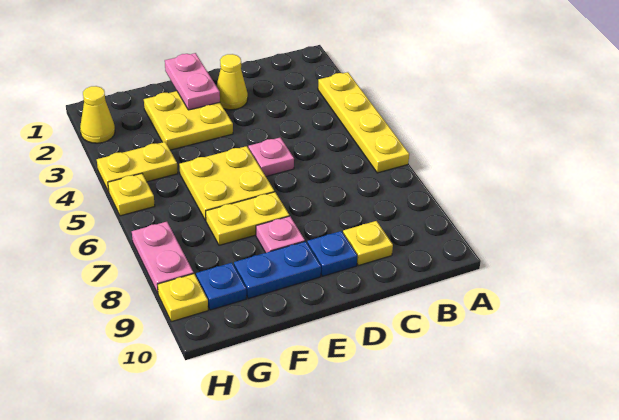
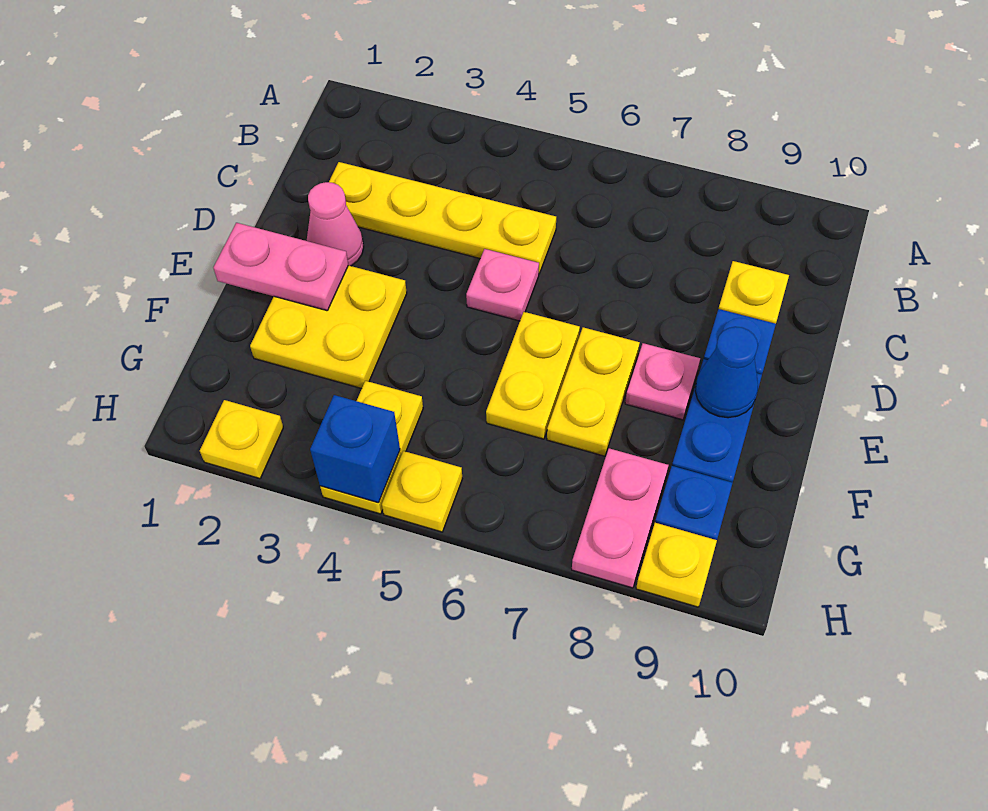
yellow plate A3:A6 level 1 -> yellow plate C2:C5 level 1
yellow cone D2 level 1 -> pink cone D2 level 1
yellow plate E5:F6 level 1 -> yellow plate E6:F6 level 1
none -> blue cone E9 level 2
yellow cone H2 level 1 -> yellow plate H2 level 1
none -> blue brick H4 level 2
pink plate H7:H8 level 1 -> pink plate G8:H8 level 1

